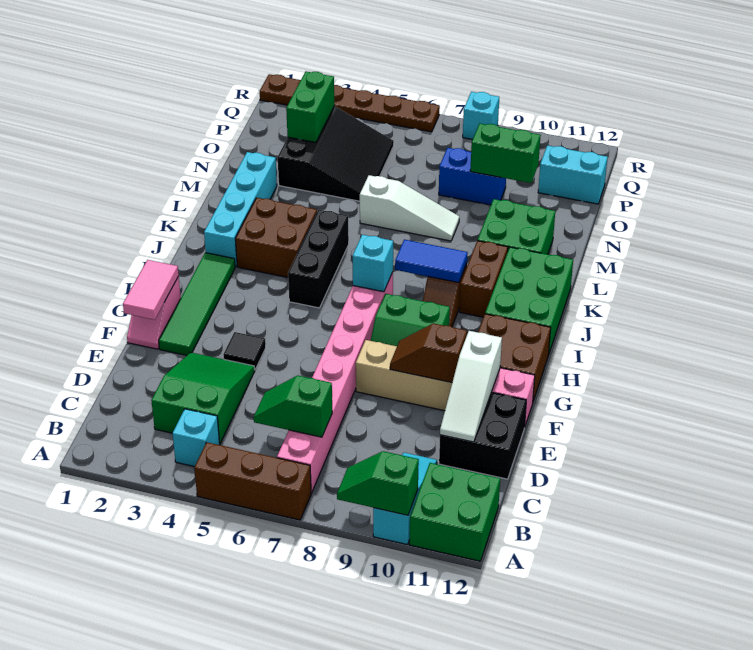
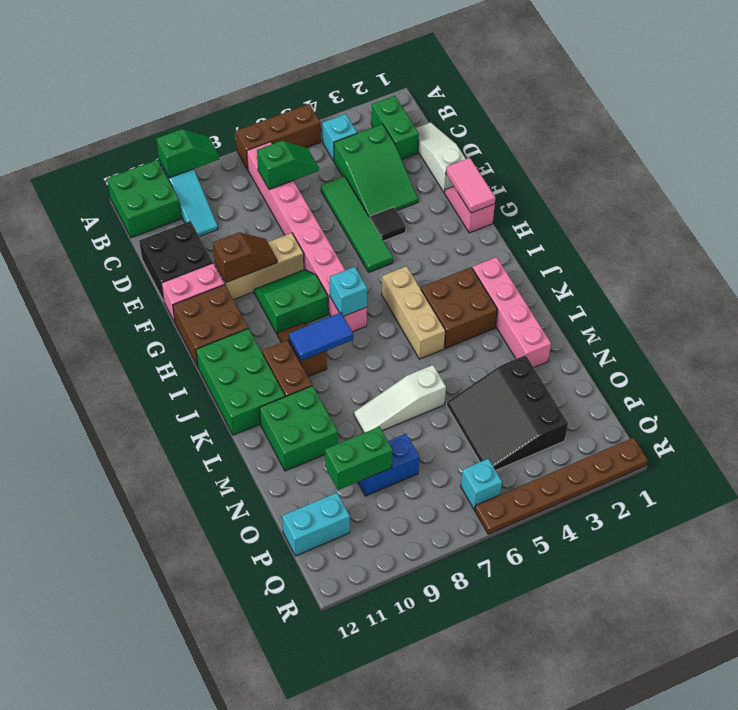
white slope D11:F11 level 2 top F -> white slope C1:E1 level 1 top E
green tile F2:I2 level 1 -> green tile D5:G5 level 1
black brick I5:K5 level 1 -> tan brick I5:K5 level 1
cyan brick J2:M2 level 1 -> pink brick J2:M2 level 1
green brick O3:P3 level 2 -> green brick B2:C2 level 1
cyan brick R8 level 1 -> cyan brick Q6 level 1

